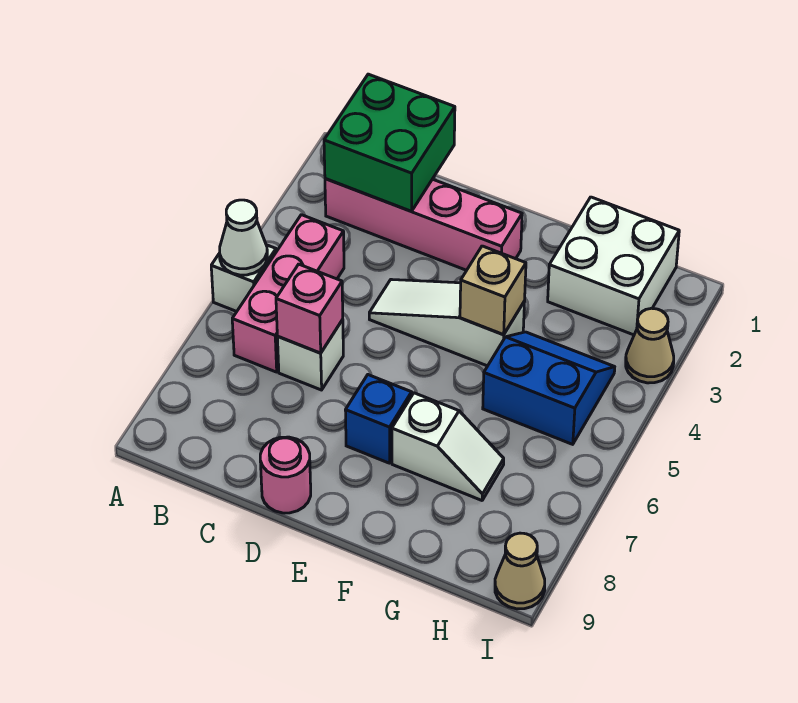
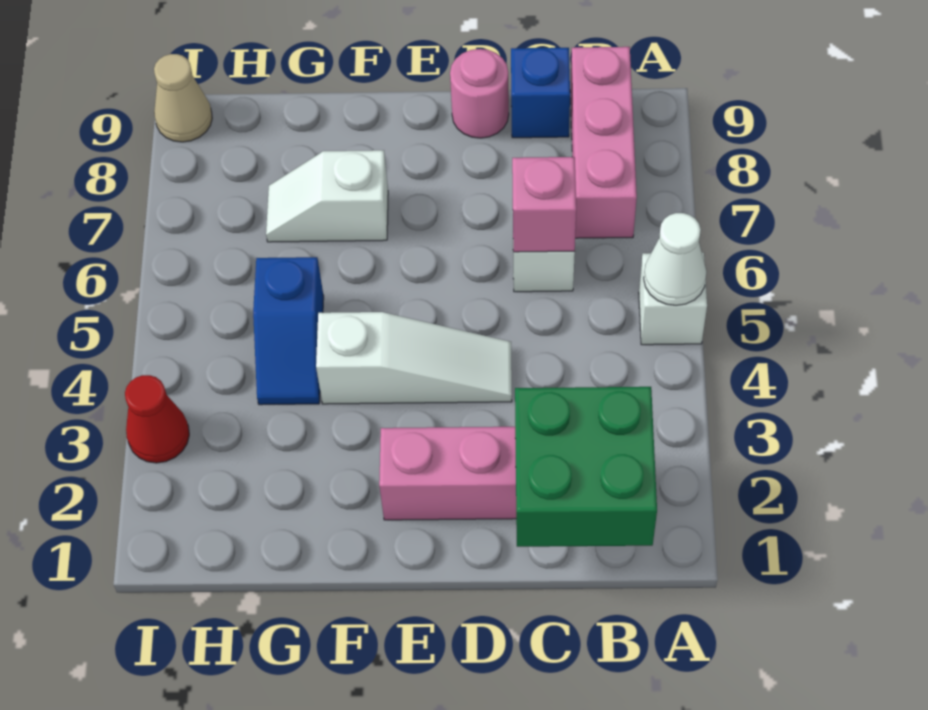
pink brick B4:B6 level 1 -> pink brick B7:B9 level 1
blue brick E7 level 1 -> blue brick C9 level 1
tan brick F4 level 2 -> none
white brick G1:H2 level 1 -> none
blue slope G4:H5 level 1 top 5 -> blue slope G4:G5 level 1 top 5
tan cone I3 level 1 -> red cone I3 level 1

